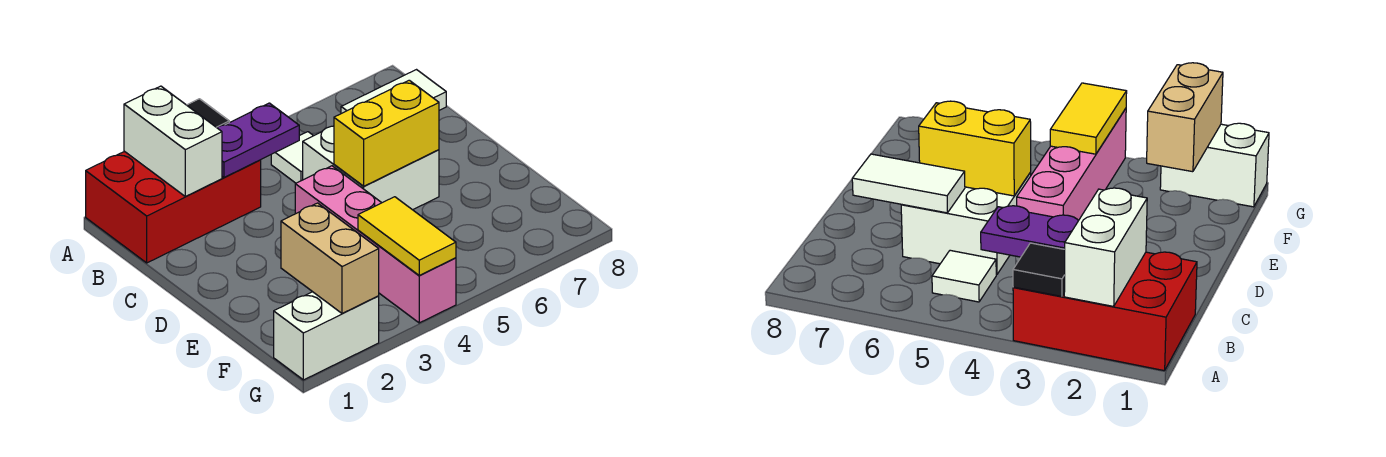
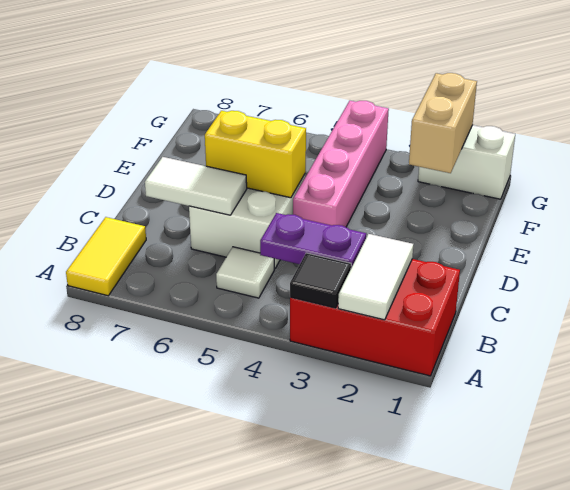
white brick A2:B2 level 2 -> white tile A2:B2 level 2
yellow tile F4:G4 level 2 -> yellow tile A8:B8 level 1

